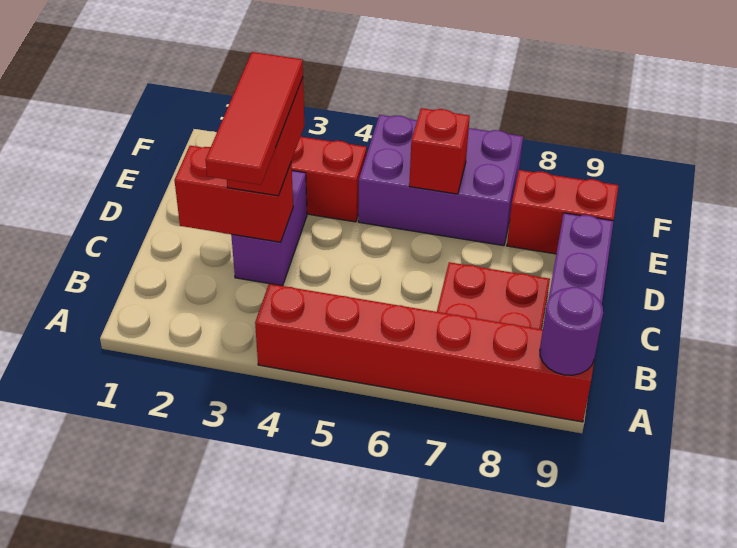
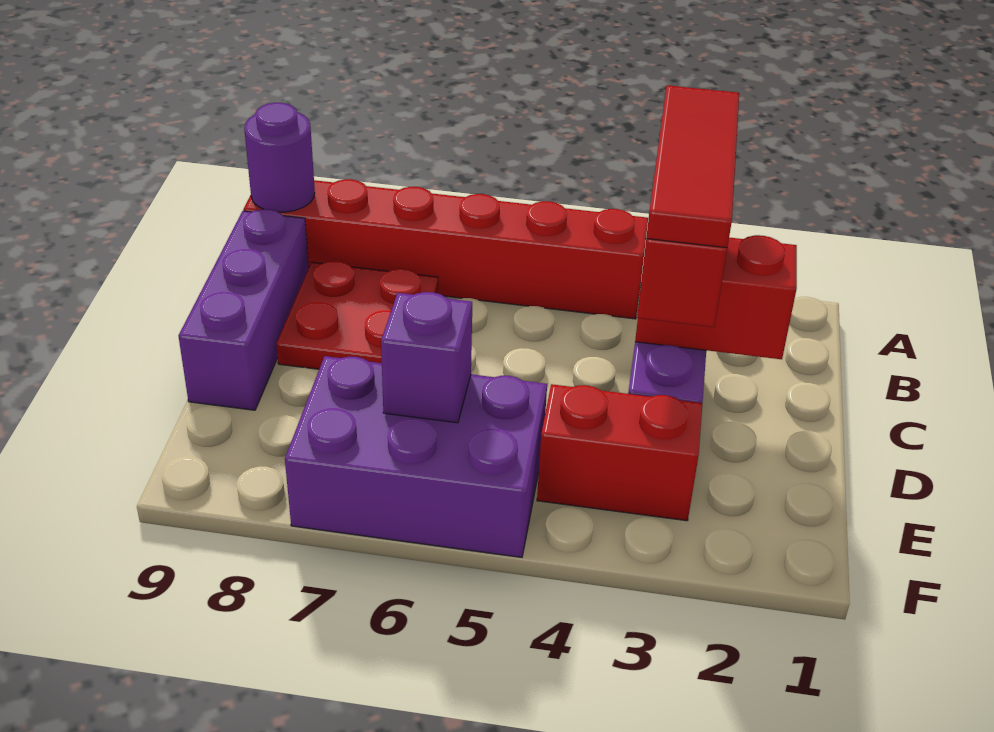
red brick E6 level 2 -> purple brick E6 level 2
red brick E8:E9 level 1 -> none

